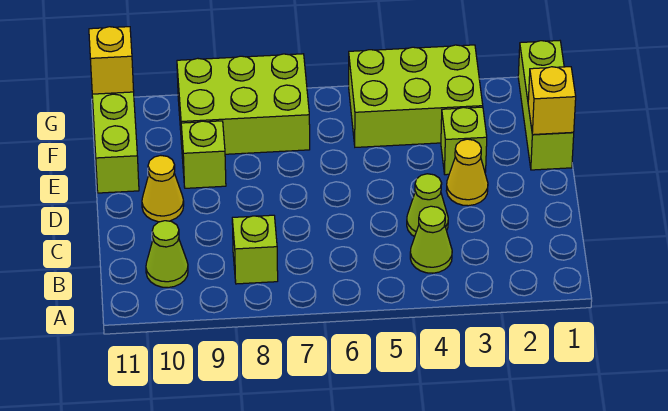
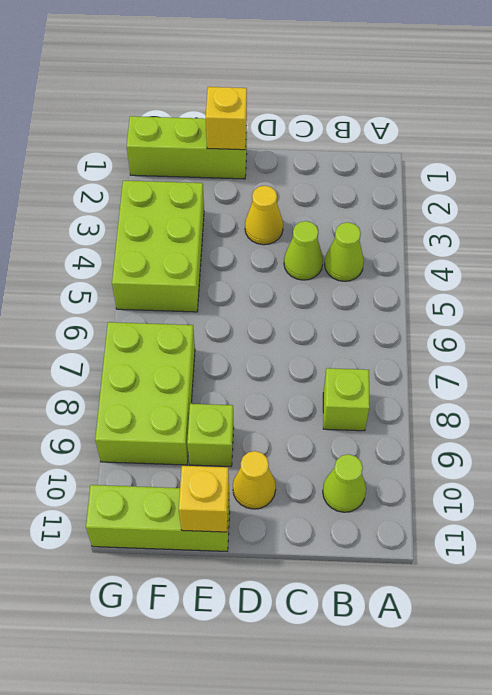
lime brick E3 level 1 -> none
yellow brick G11 level 2 -> yellow brick E11 level 2

